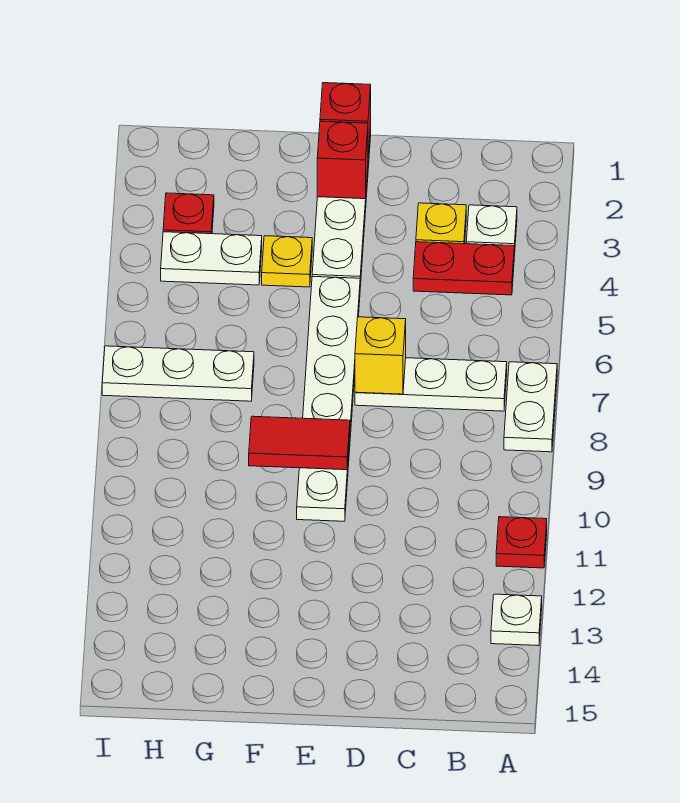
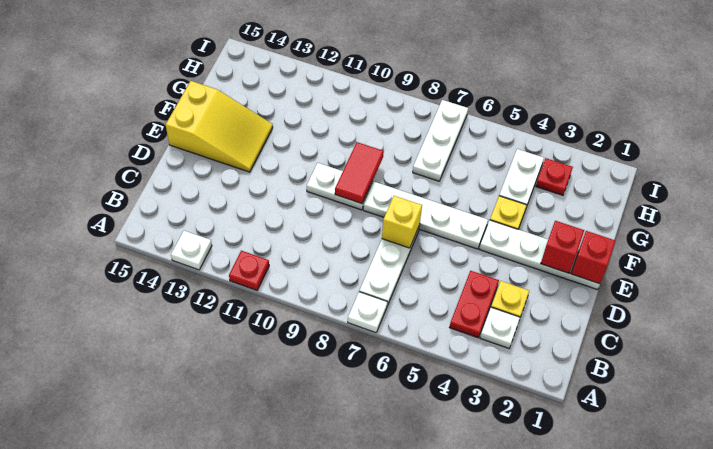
white plate A7:A8 level 1 -> white plate A7 level 1
none -> yellow slope E13:F15 level 1 top 15

